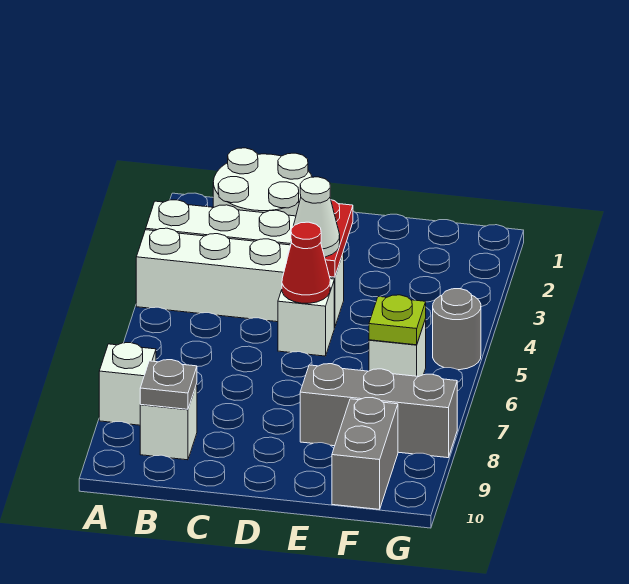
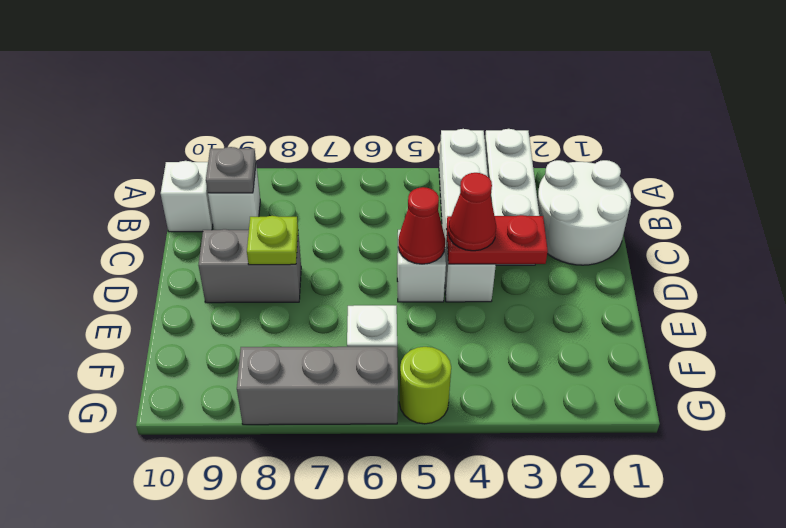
white brick A8 level 1 -> white brick B10 level 1
white cone D4 level 3 -> red cone D4 level 3
grey brick E8:G8 level 1 -> grey brick G6:G8 level 1
lime plate F6 level 2 -> lime plate D8 level 2
grey brick F9:F10 level 1 -> grey brick D8:D9 level 1
grey round brick G5 level 1 -> lime round brick G5 level 1

